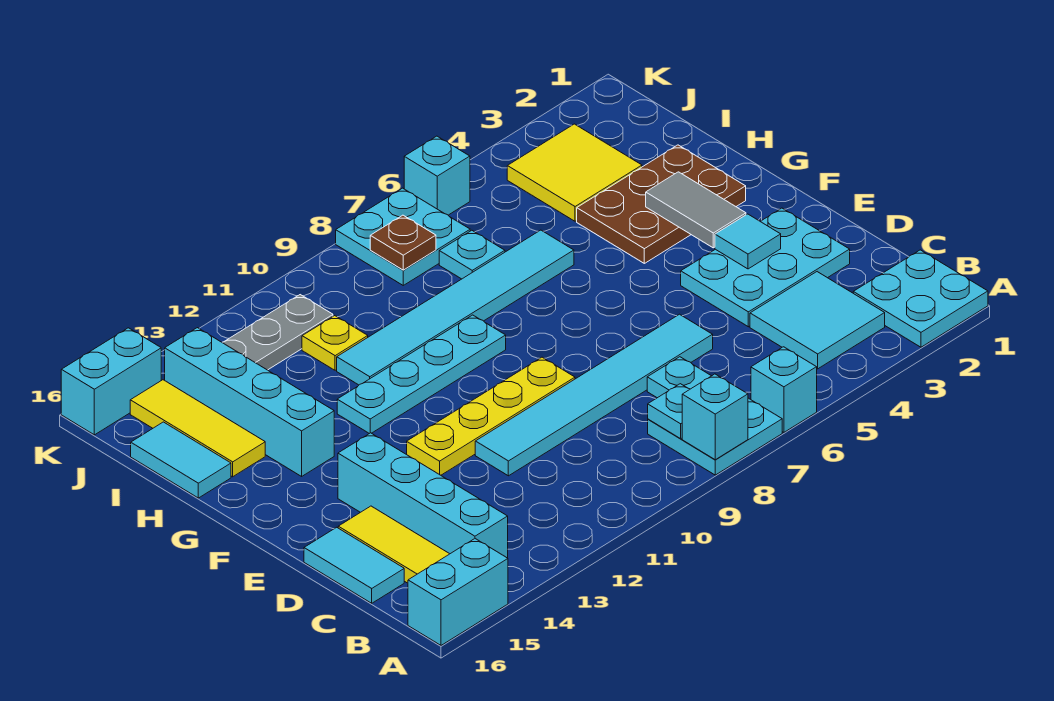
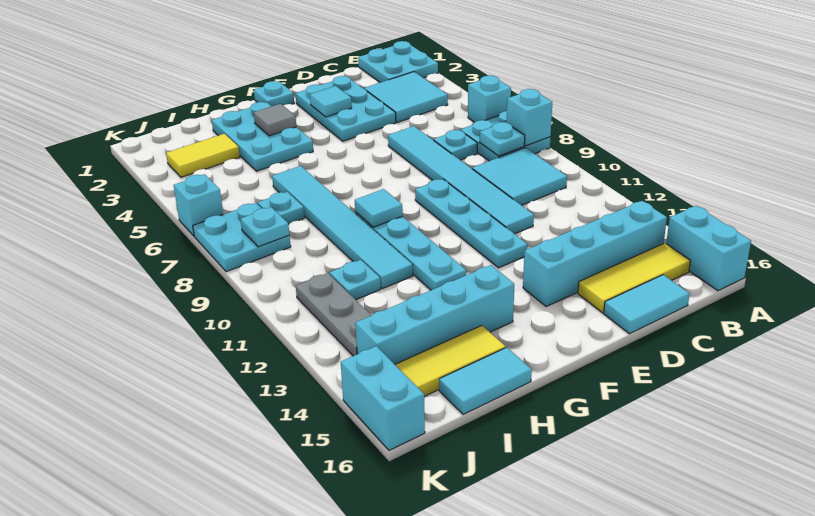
none -> cyan tile B9:C10 level 1
yellow plate E9:E12 level 1 -> cyan plate E9:E12 level 1
none -> cyan plate F1 level 1
grey tile F3:G3 level 2 -> grey tile G3 level 2
brown plate G2:H4 level 1 -> cyan plate G2:H4 level 1
none -> cyan tile G9 level 2
yellow tile I3:J4 level 1 -> yellow tile I3:J3 level 1
yellow plate I11 level 1 -> cyan plate I11 level 1
brown plate J8 level 2 -> cyan plate J8 level 2

